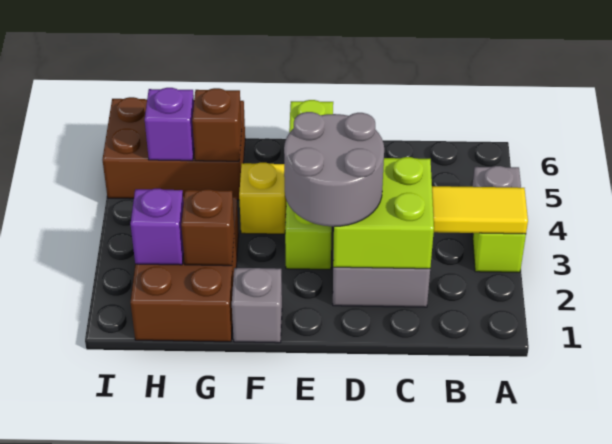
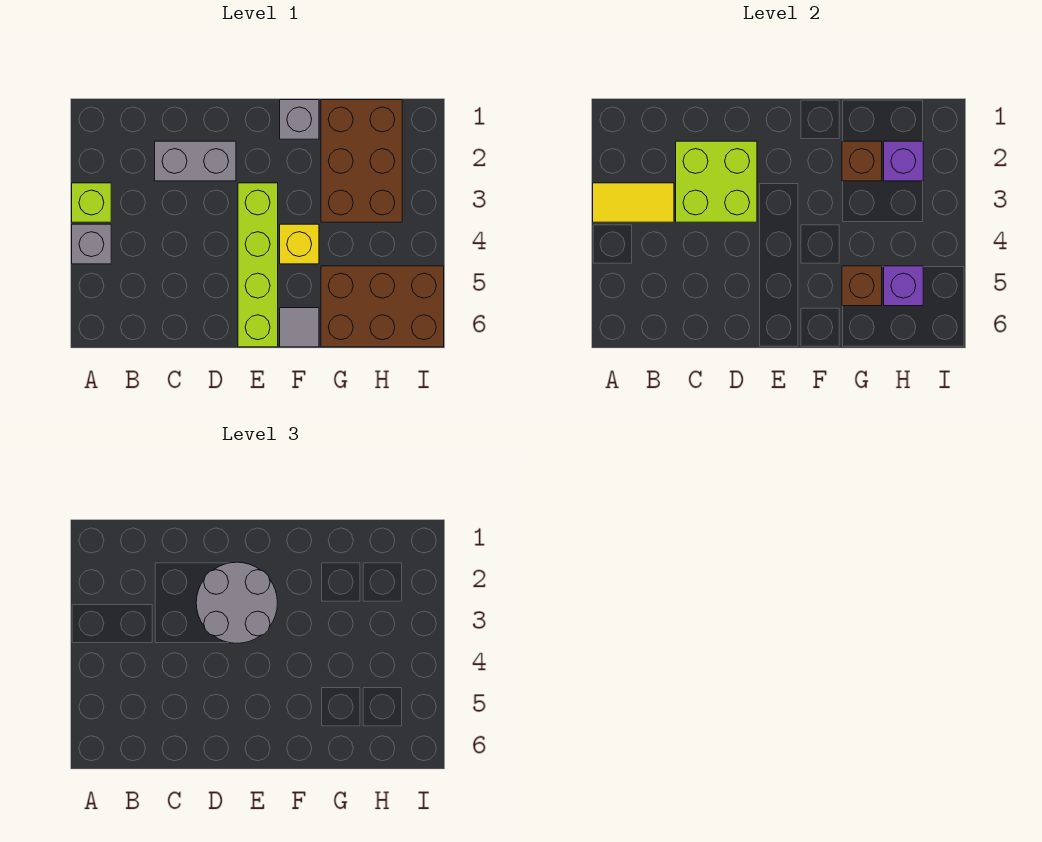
none -> grey tile F6 level 1

